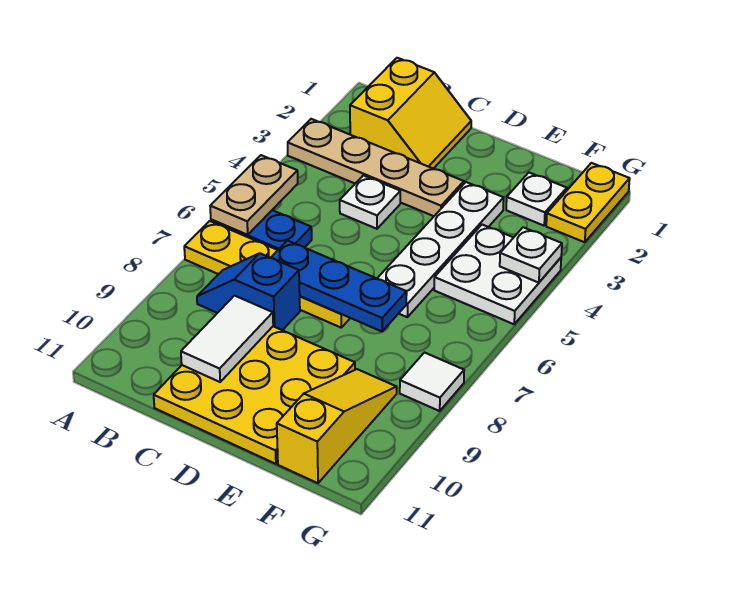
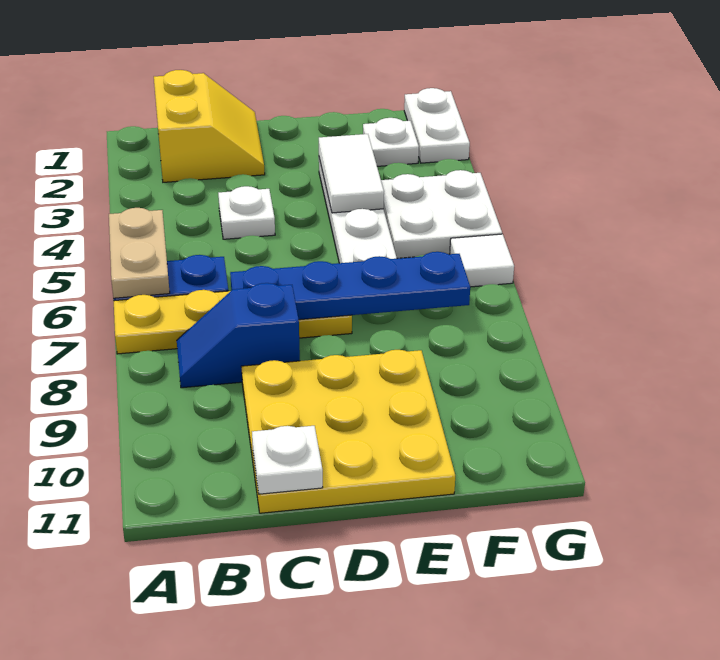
tan plate A3:D3 level 1 -> none
blue plate C7:E7 level 2 -> blue plate C7:F7 level 2
white tile C9:C10 level 2 -> white tile E3:E4 level 2
yellow slope F9:F11 level 1 top 11 -> none
yellow plate G1:G2 level 1 -> white plate G1:G2 level 1
white plate G4 level 2 -> white plate C11 level 2
white tile G8 level 1 -> white tile G6 level 1

